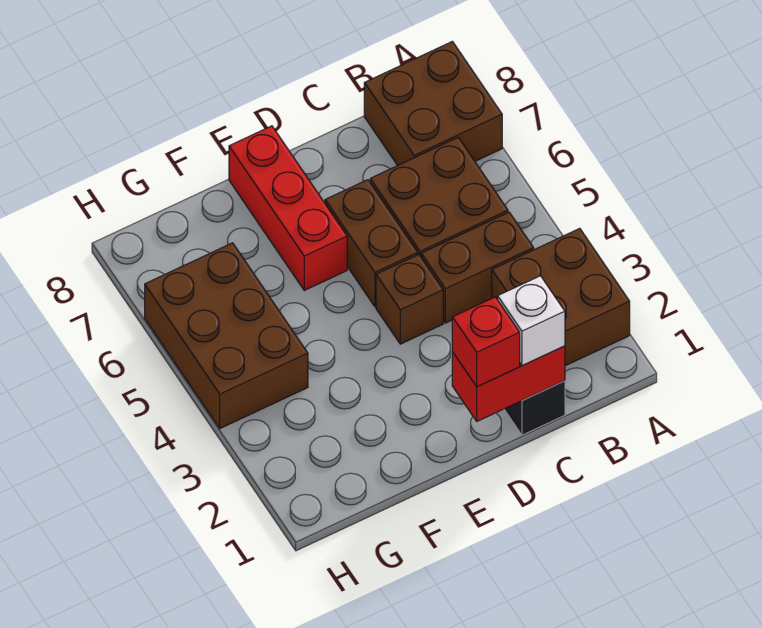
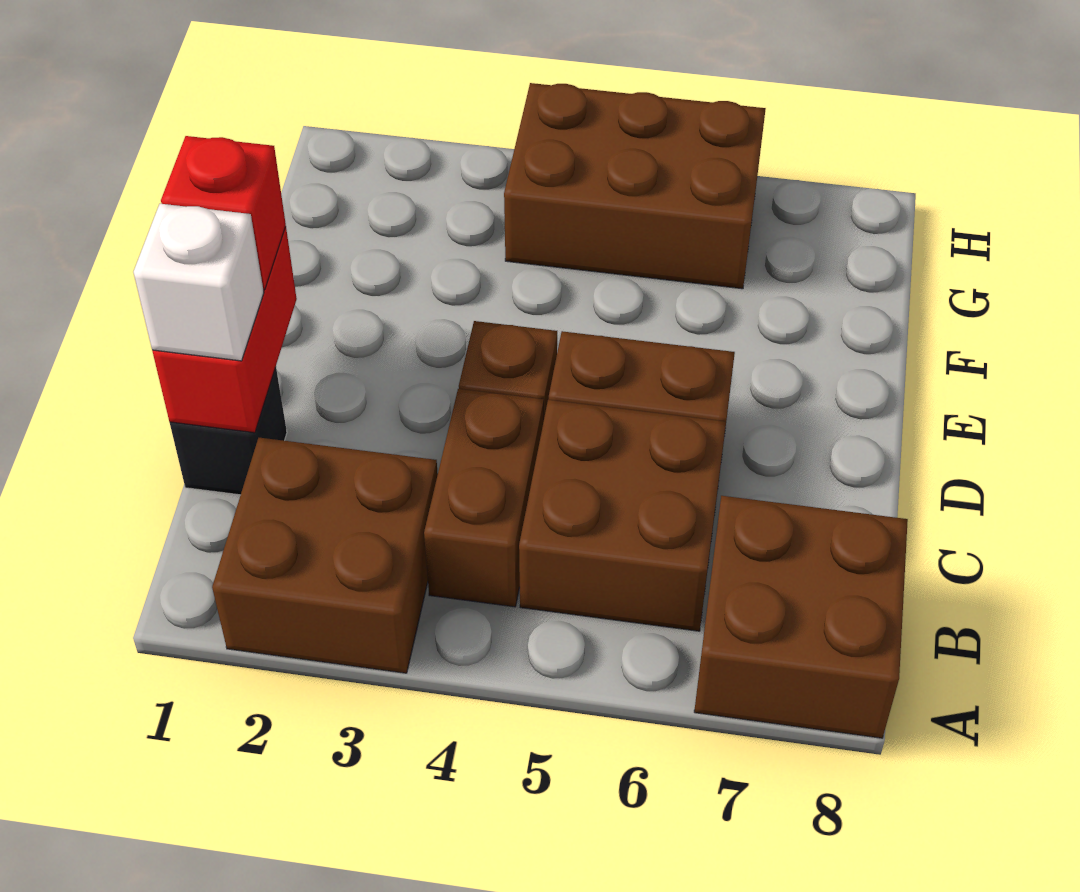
red brick E6:E8 level 1 -> none

